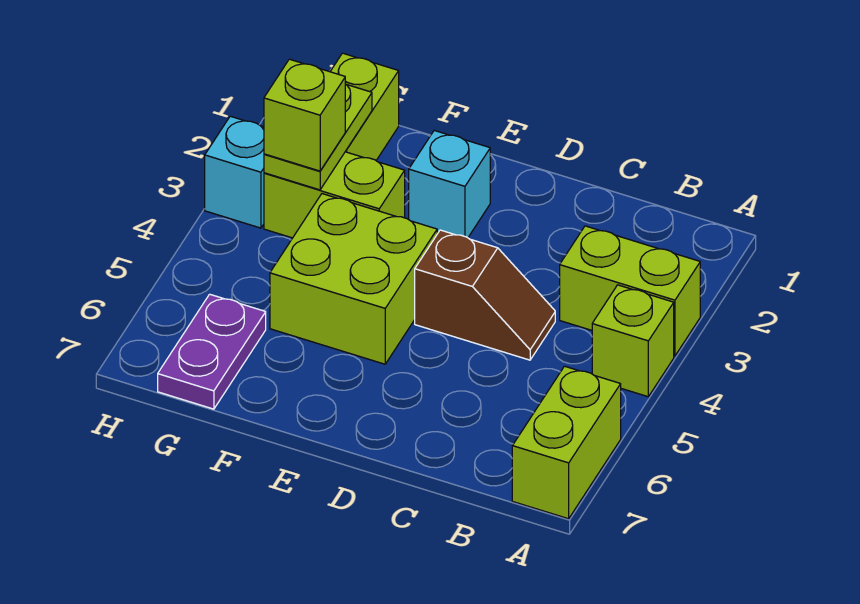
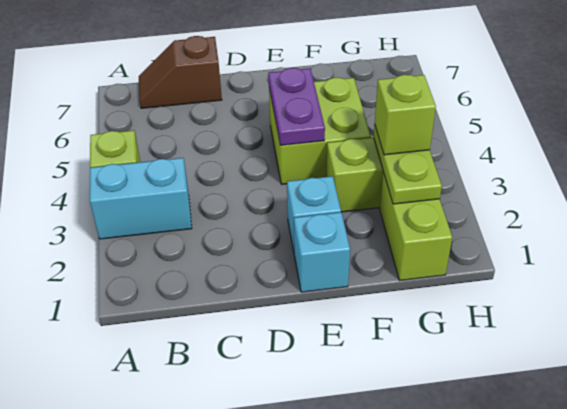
lime brick A3:B3 level 1 -> cyan brick A3:B3 level 1
lime brick A6:A7 level 1 -> none
brown slope C4:D4 level 1 top D -> brown slope B7:C7 level 1 top C
purple plate G6:G7 level 1 -> purple plate E4:E5 level 2
cyan brick H3 level 1 -> cyan brick E1 level 1

